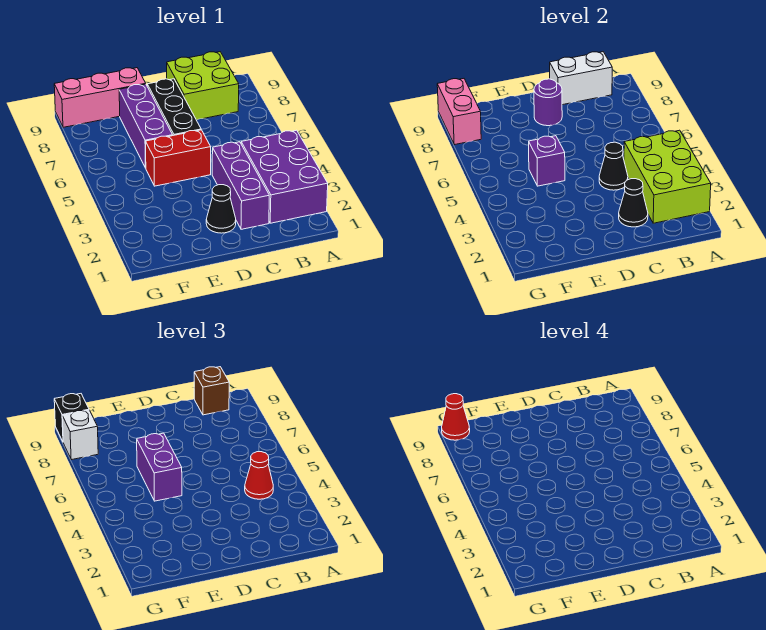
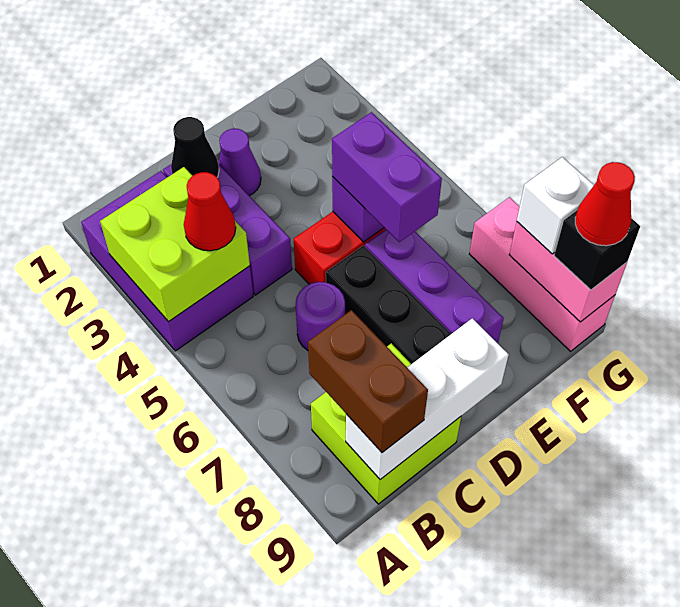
lime brick A2:B4 level 2 -> lime brick A3:B4 level 2
white brick B9:C9 level 2 -> white brick B9:D9 level 2
brown brick B9 level 3 -> brown brick B8:B9 level 3
black cone C4 level 2 -> none
black cone D2 level 1 -> purple cone D2 level 1
purple round brick D8 level 2 -> purple round brick C6 level 1
pink brick E9:G9 level 1 -> pink brick G7:G9 level 1

